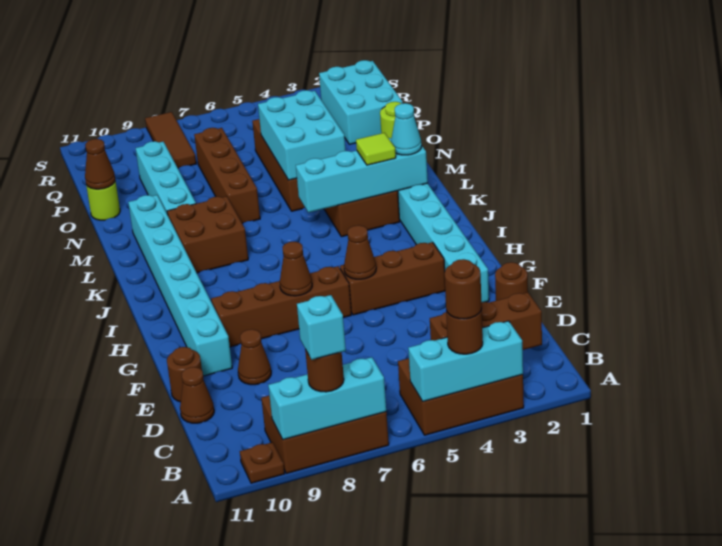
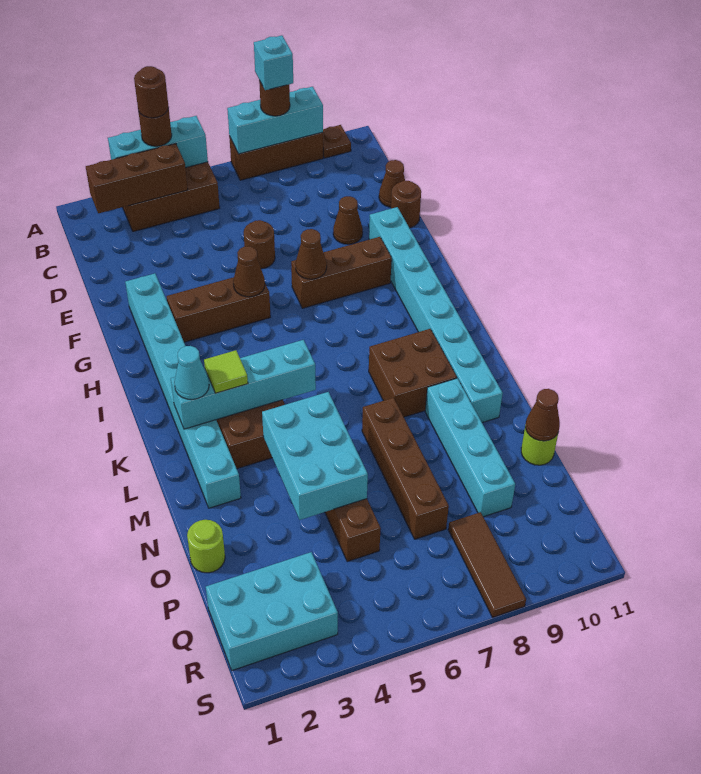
brown brick A7:B9 level 1 -> brown brick A7:A9 level 1
brown round brick E1 level 1 -> brown round brick E6 level 1
brown brick G6:G9 level 1 -> brown brick G7:G9 level 1
cyan brick P1:R2 level 1 -> cyan brick Q1:R3 level 1

